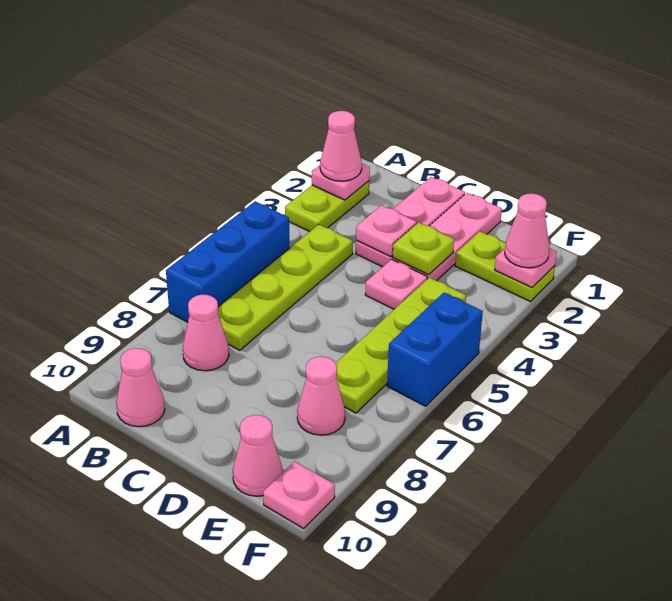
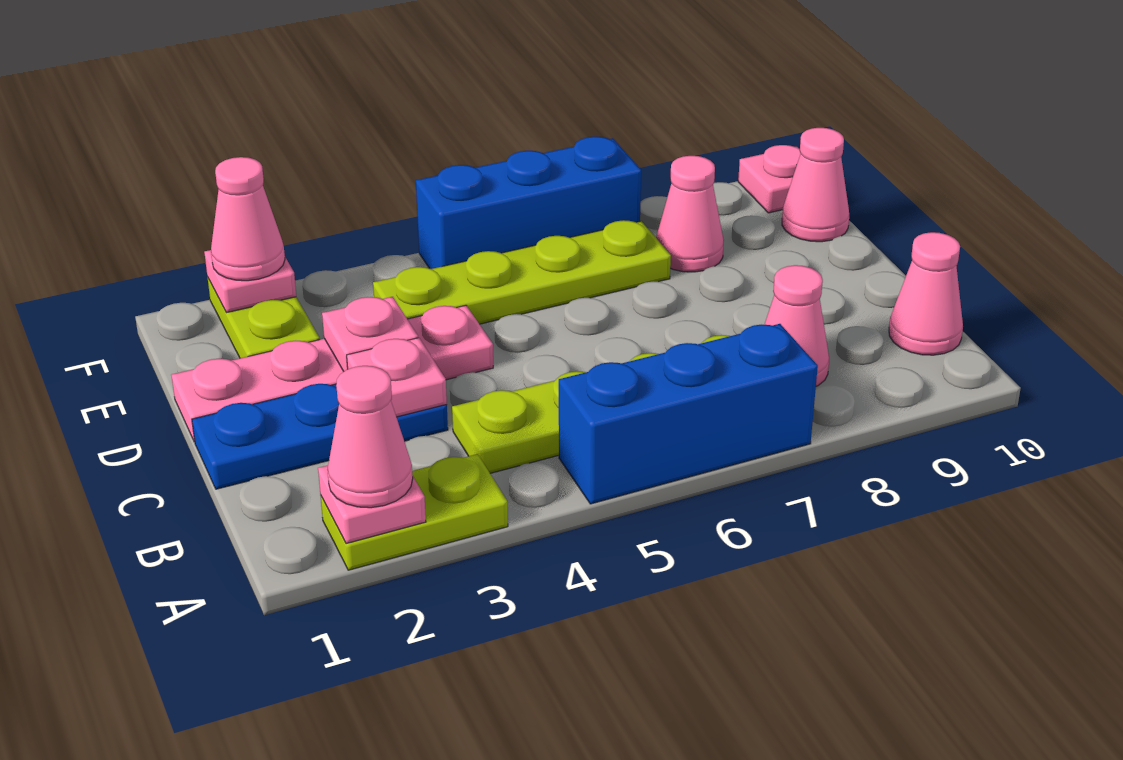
pink plate C1:C3 level 1 -> blue plate C1:C3 level 1
lime plate D3 level 2 -> pink plate D3 level 2
blue brick F5:F6 level 1 -> blue brick F5:F7 level 1

